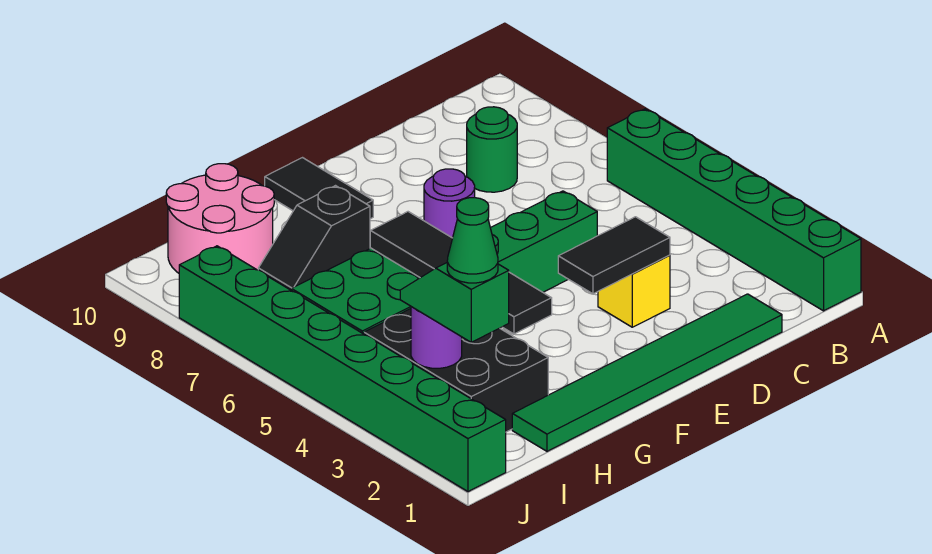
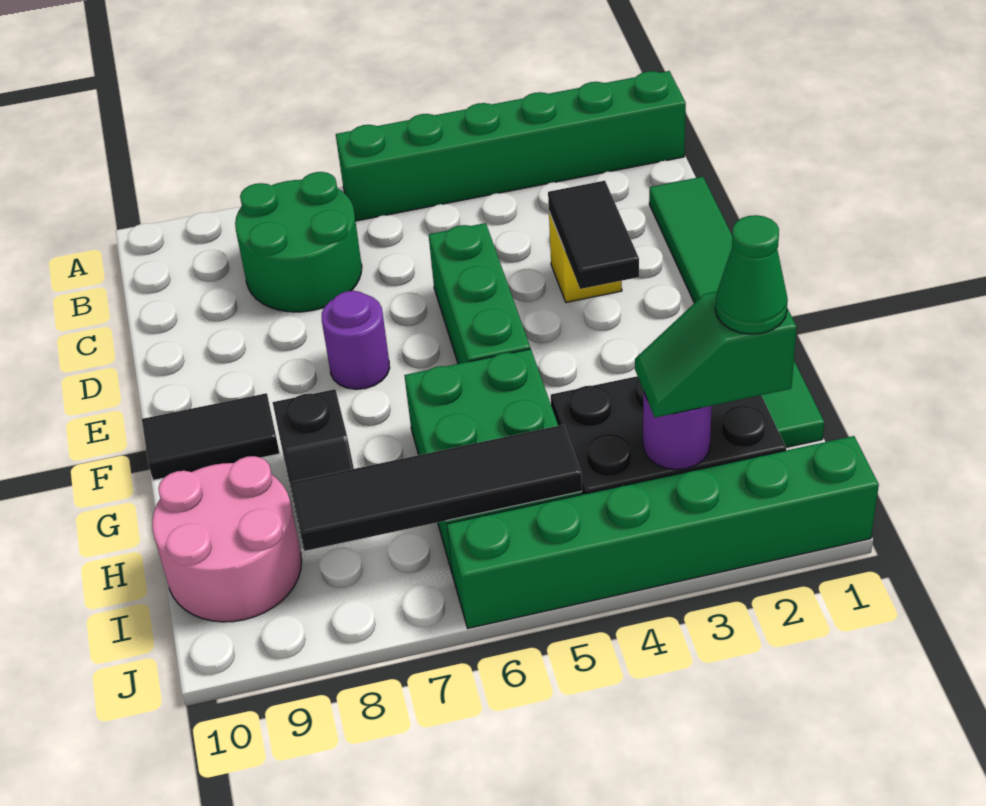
green round brick C8 level 1 -> green round brick B7:C8 level 1
black tile G3:G6 level 2 -> black tile I5:I8 level 2
green brick J1:J8 level 1 -> green brick J1:J6 level 1

